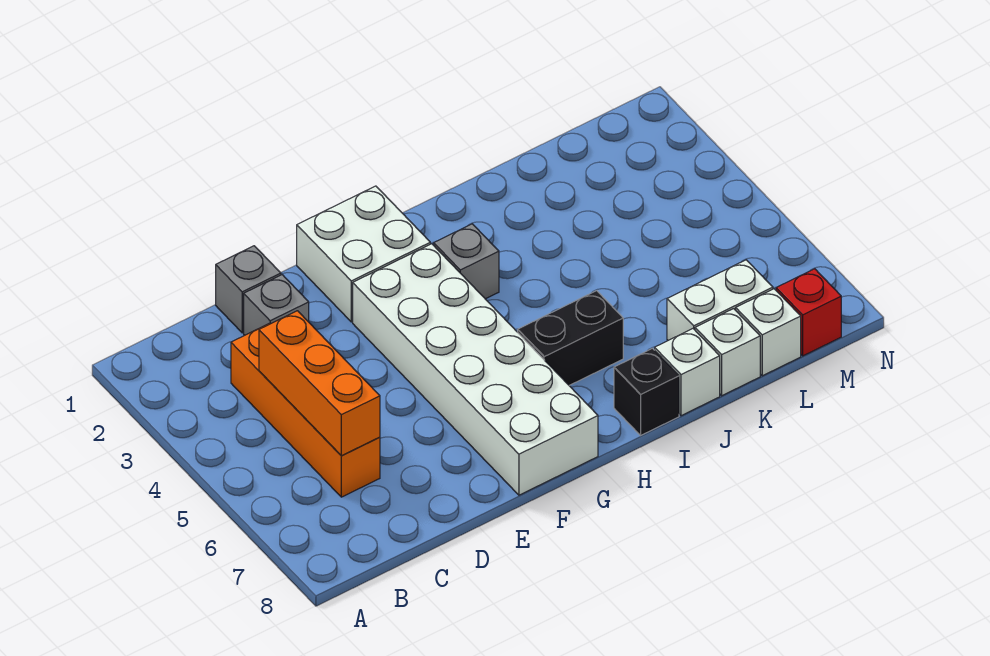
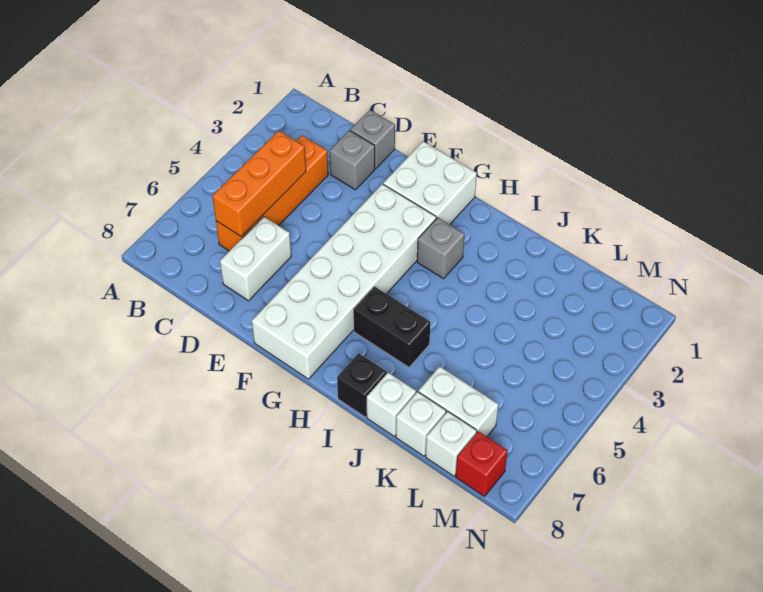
none -> white brick D6:D7 level 1

